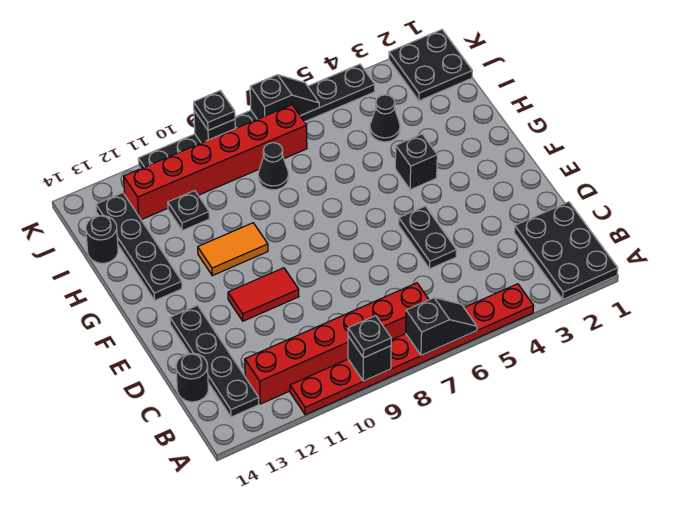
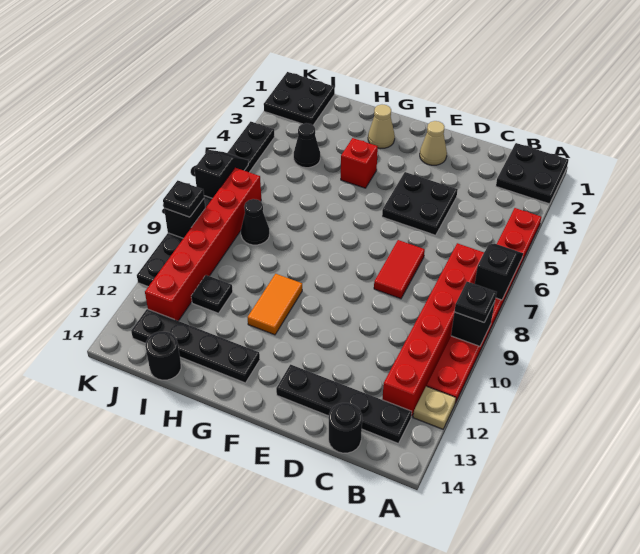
black plate A1:C2 level 1 -> black plate A1:B2 level 1
none -> tan plate A12 level 1
black plate D5:E5 level 1 -> black plate D4:E5 level 1
none -> tan cone E2 level 1
red tile E10:E11 level 1 -> red tile D7:D8 level 1
none -> tan cone G2 level 1
black brick G4 level 1 -> red brick G4 level 1

